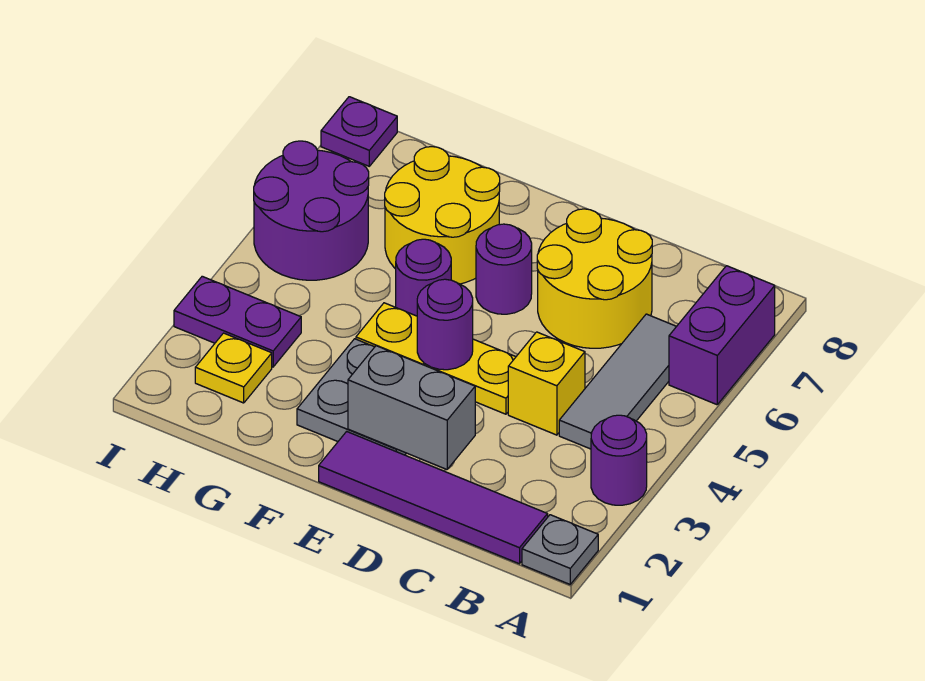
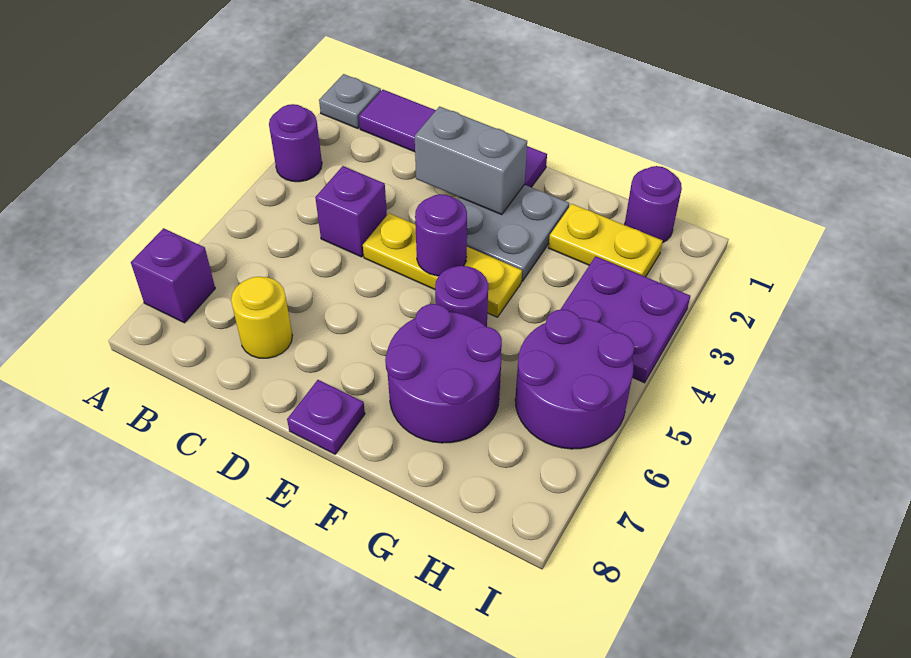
purple brick A6:A7 level 1 -> purple brick A7 level 1
grey tile B4:B6 level 1 -> none
yellow brick C4 level 1 -> purple brick C4 level 1
yellow round brick C6:D7 level 1 -> yellow round brick C7 level 1
purple round brick E6 level 1 -> purple round brick H1 level 1
yellow round brick F6:G7 level 1 -> purple round brick F6:G7 level 1
yellow plate H2 level 1 -> yellow plate G2:H2 level 1
purple plate H3:I3 level 1 -> purple plate H3:I4 level 1
purple plate I8 level 1 -> purple plate E8 level 1

